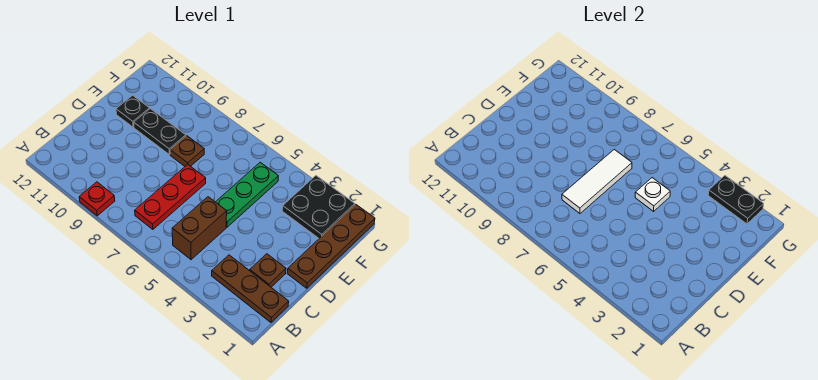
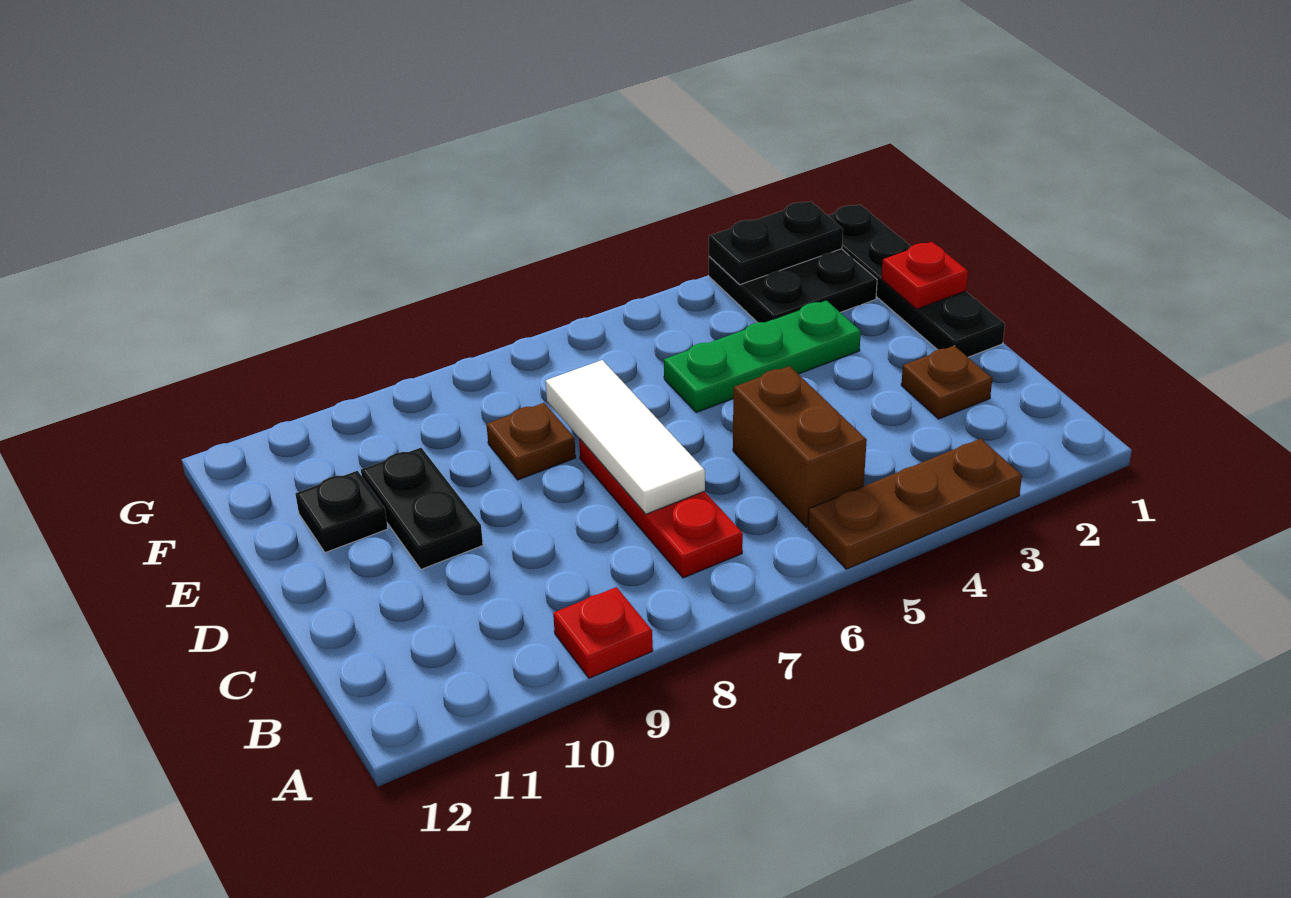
brown plate B1:B3 level 1 -> brown plate A3:A5 level 1
brown plate D1:G1 level 1 -> black plate D1:G1 level 1
green plate D5:F5 level 1 -> green plate E3:E5 level 1
none -> red plate E1 level 2
white plate E5 level 2 -> none
black plate E9:E10 level 1 -> black plate D10:E10 level 1

